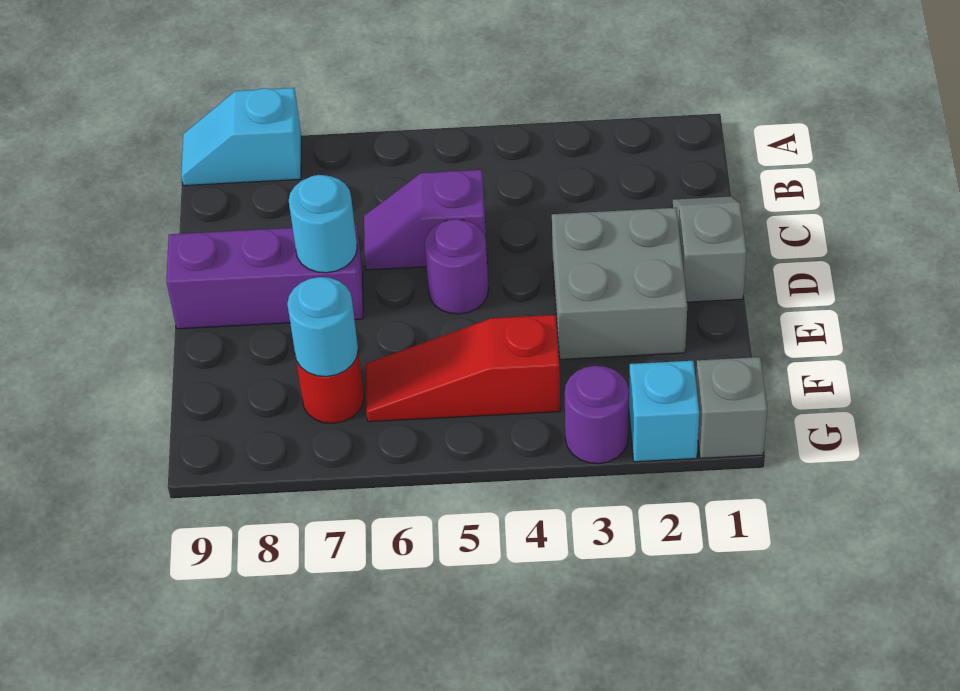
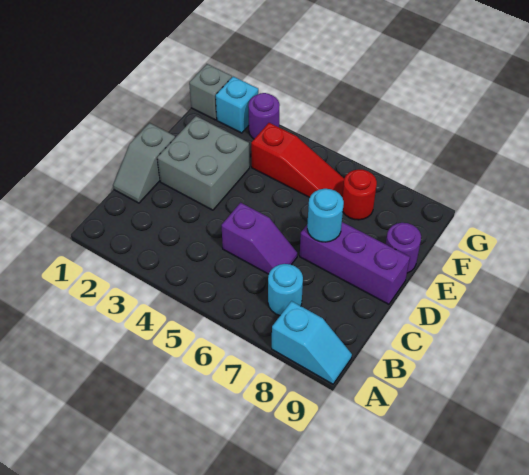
purple round brick D5 level 1 -> purple round brick E9 level 1
cyan round brick F7 level 2 -> cyan round brick B7 level 1

